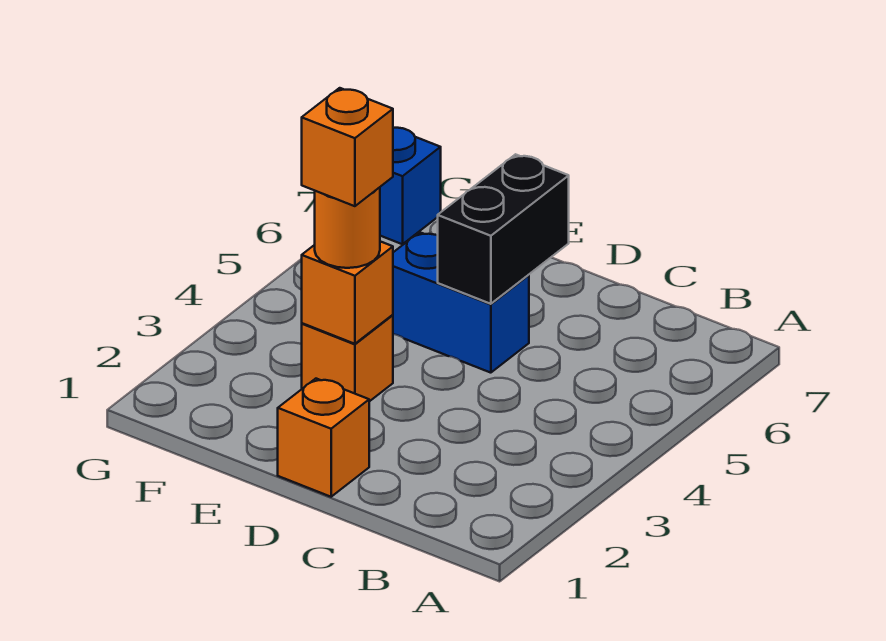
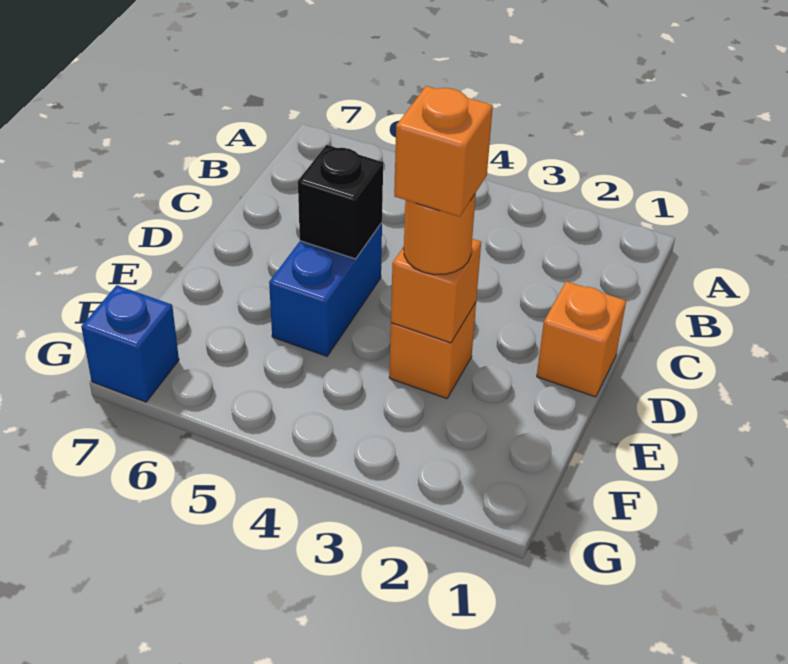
black brick D5:D6 level 2 -> black brick D5 level 2

